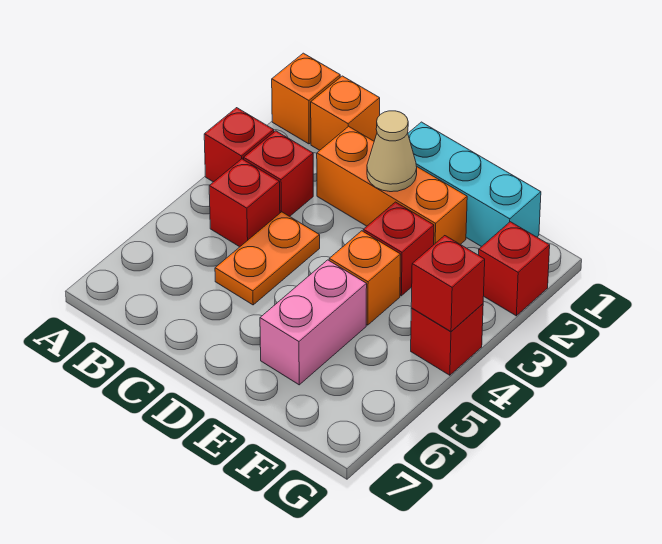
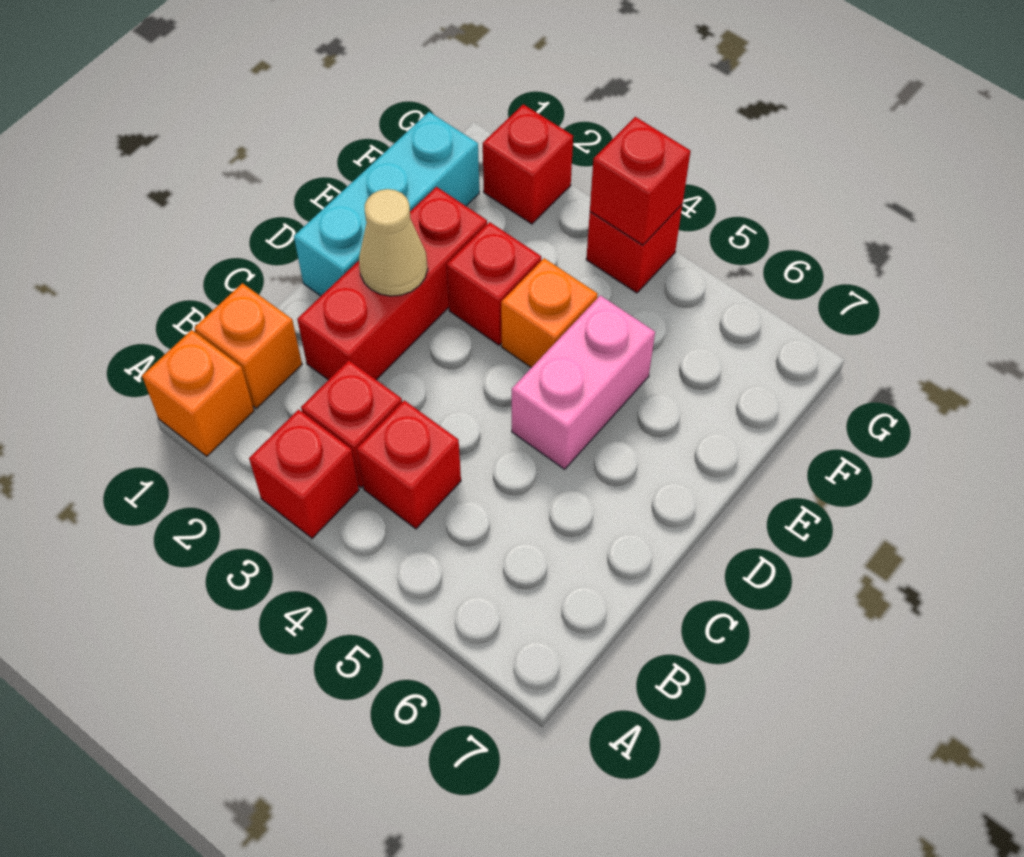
orange brick C2:E2 level 1 -> red brick C2:E2 level 1
orange plate C4:C5 level 1 -> none
pink brick E5:E6 level 1 -> pink brick D5:E5 level 1

